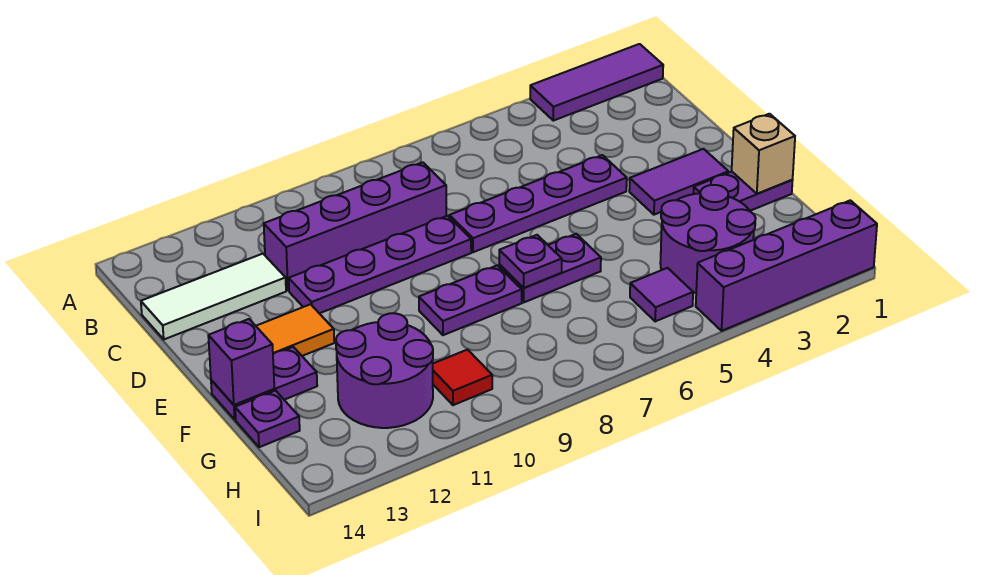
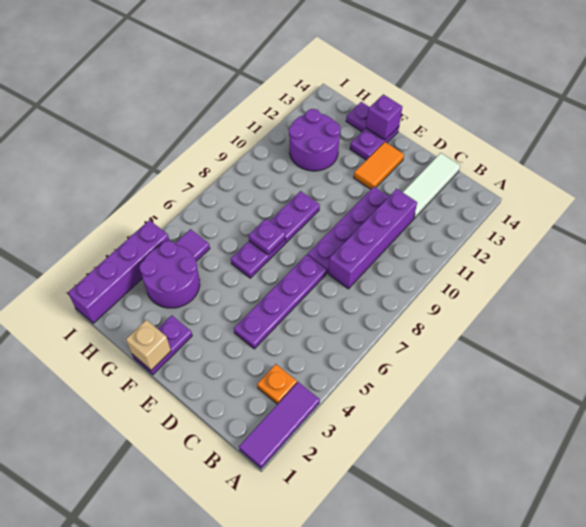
none -> orange plate B3 level 1
purple tile E2:E3 level 1 -> none
red tile H10 level 1 -> none

